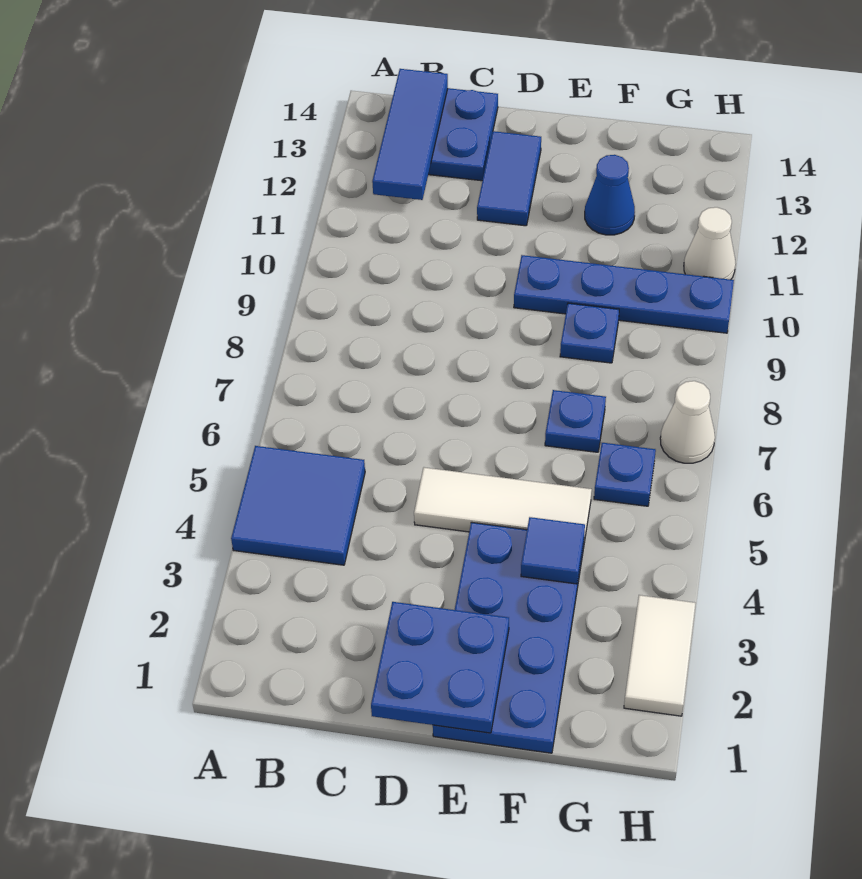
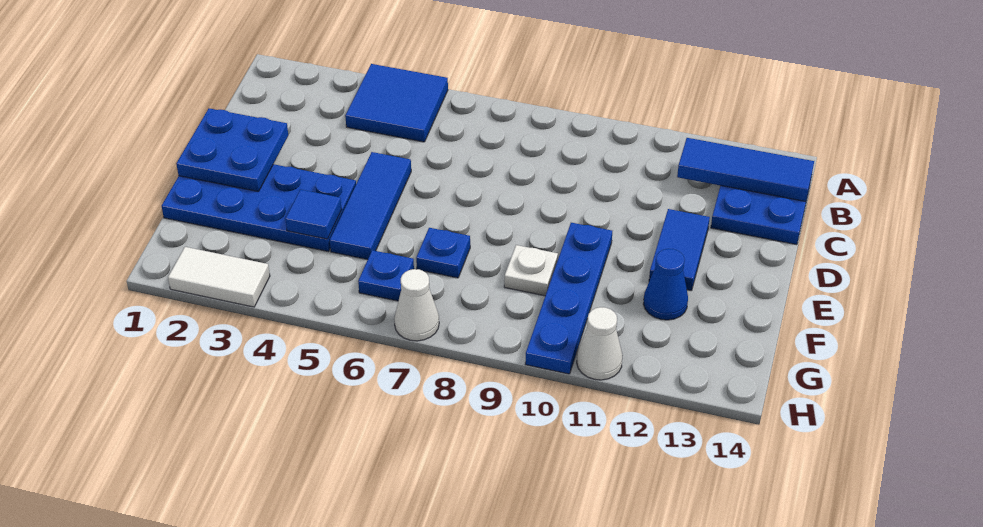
white tile D5:F5 level 1 -> blue tile D5:F5 level 1
blue tile D12:D13 level 1 -> blue tile D12:E12 level 1
blue plate F9 level 1 -> white plate F9 level 1

